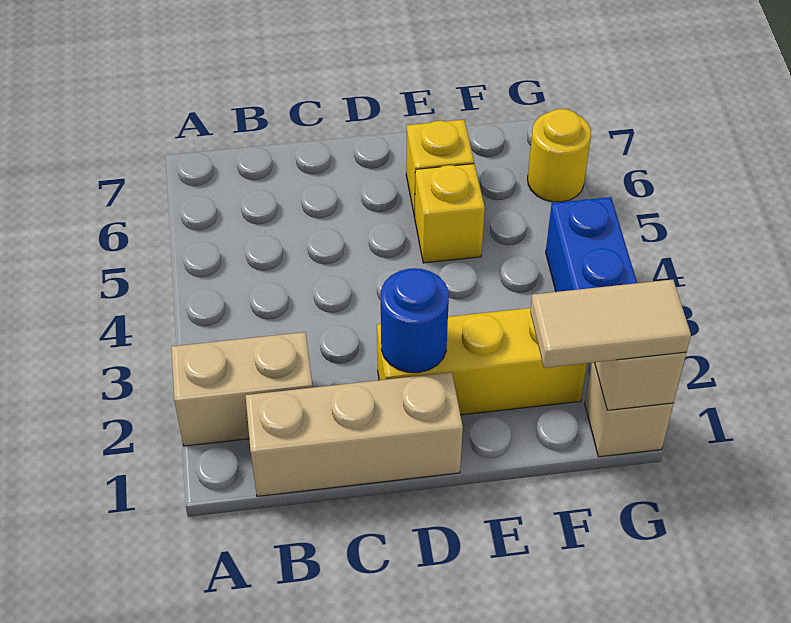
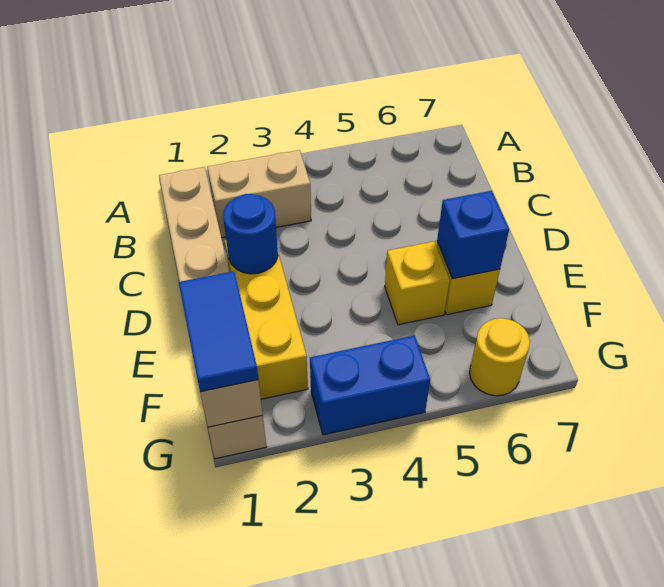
tan brick A2:B2 level 1 -> tan brick B2:B3 level 1
none -> blue brick E6 level 2
tan tile F1:G1 level 3 -> blue tile F1:G1 level 3

